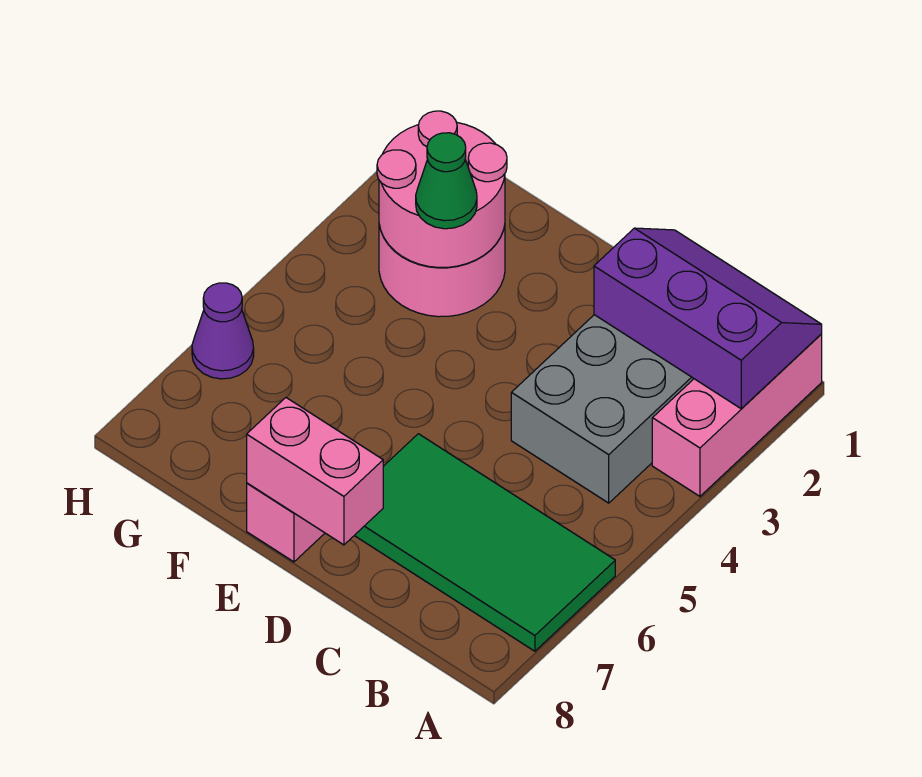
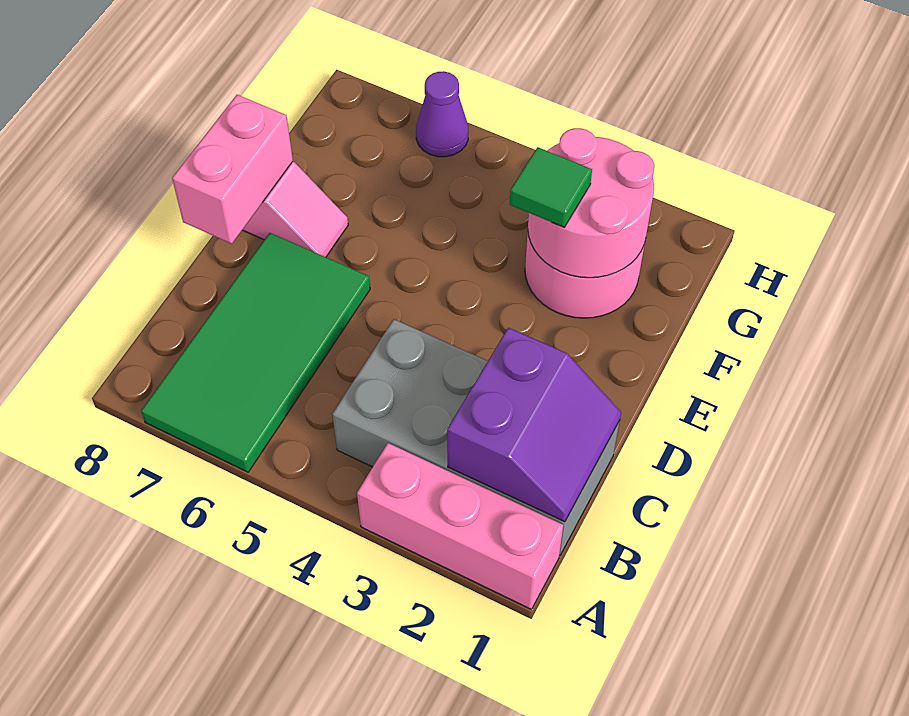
purple slope A1:C2 level 2 top 2 -> purple slope B1:C2 level 2 top 2
green cone F3 level 3 -> green tile F3 level 3

